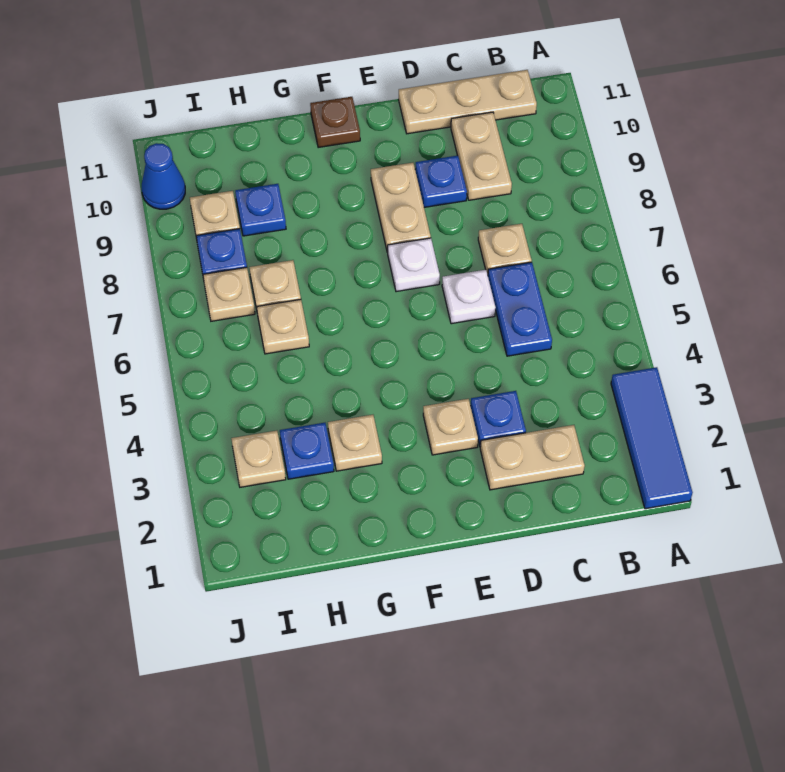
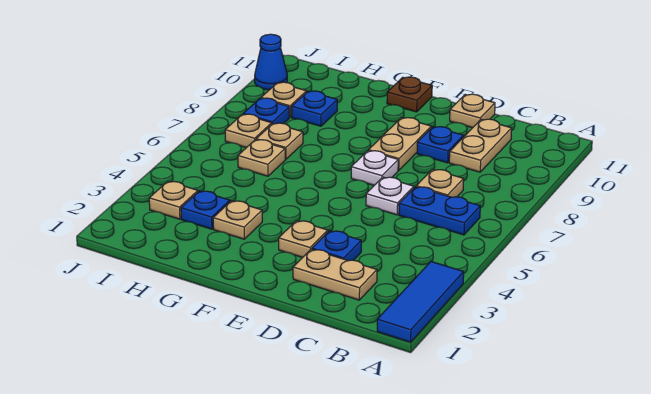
tan plate B11:D11 level 1 -> tan plate D11 level 1
blue plate C5:C6 level 1 -> blue plate B6:C6 level 1

